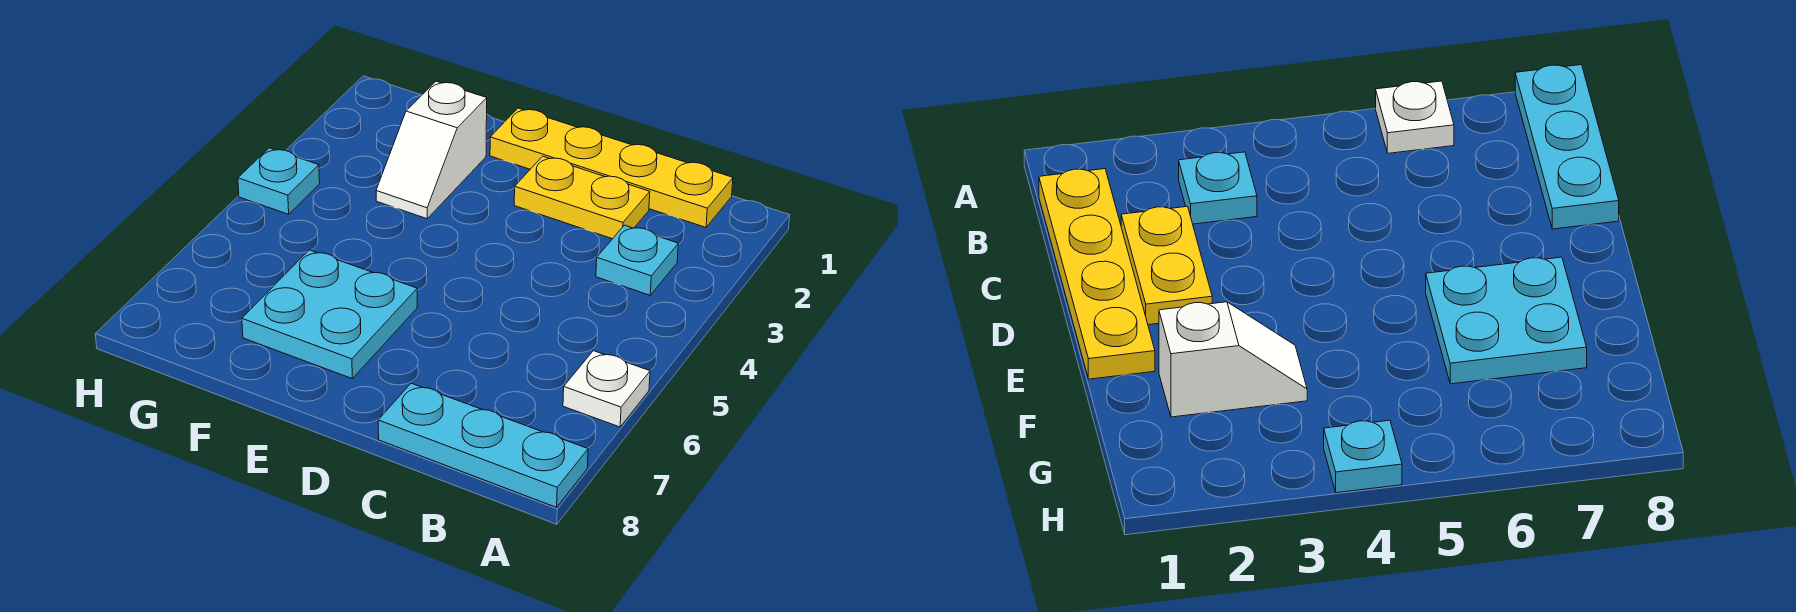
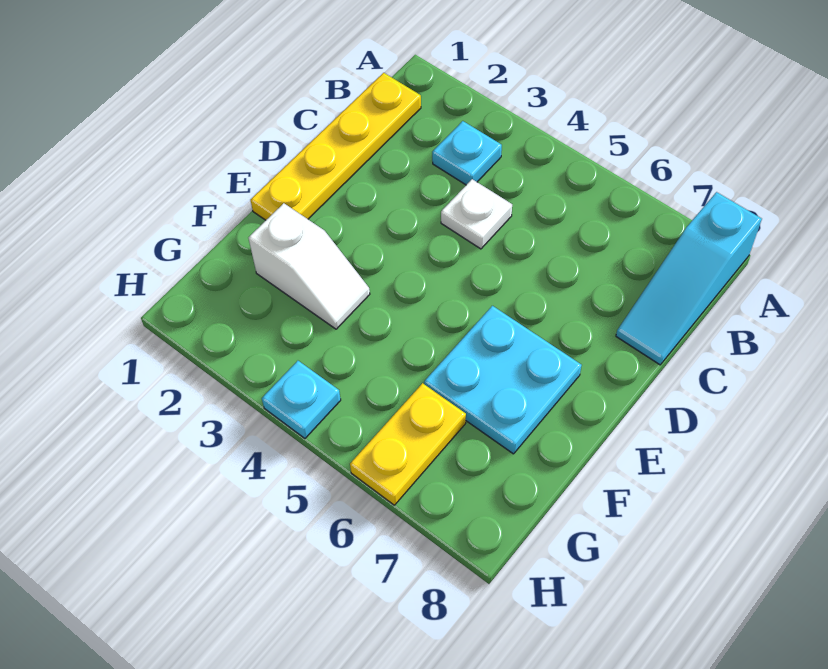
white plate A6 level 1 -> white plate C4 level 1
cyan plate A8:C8 level 1 -> cyan slope A8:C8 level 1 top A
yellow plate C2:D2 level 1 -> yellow plate G6:H6 level 1

